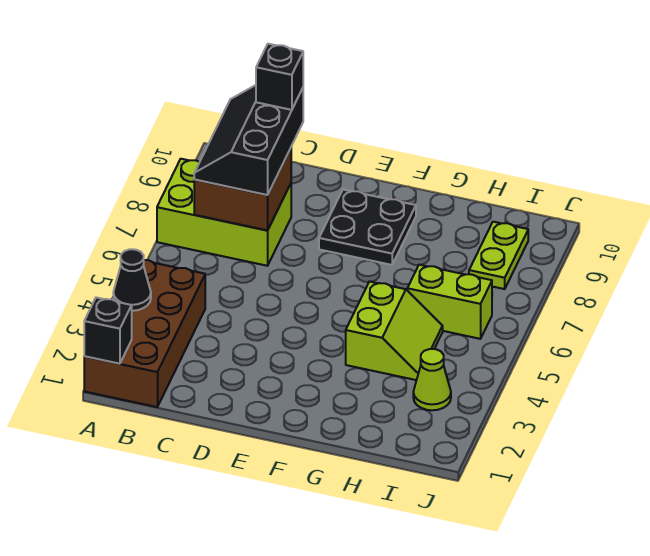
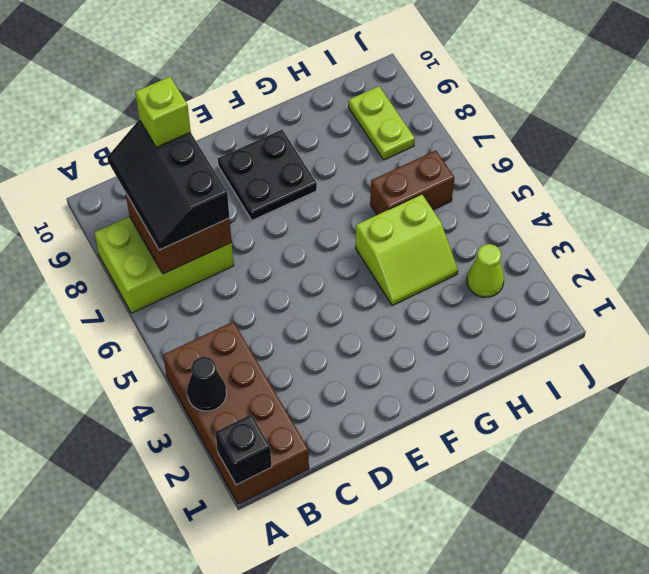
black brick C9 level 4 -> lime brick C9 level 4
lime slope G4:H5 level 1 top G -> lime slope G4:H5 level 1 top 5
lime brick H6:I6 level 1 -> brown brick H6:I6 level 1

